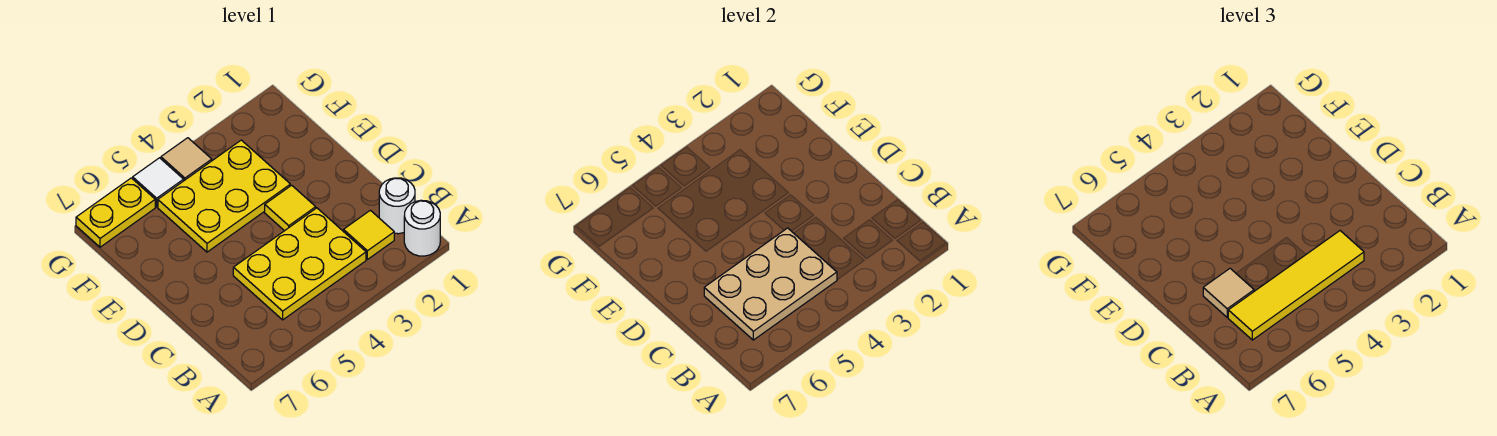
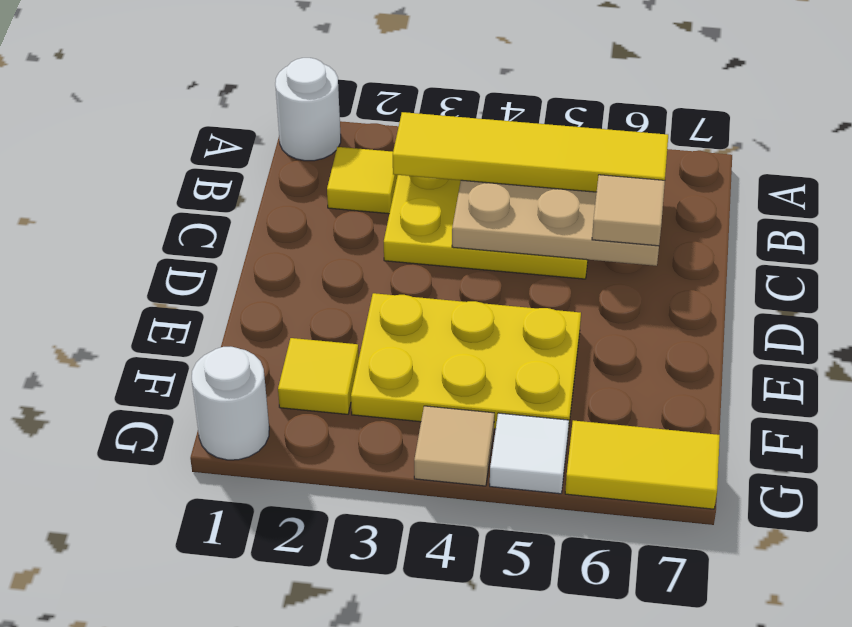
white round brick B1 level 1 -> white round brick G1 level 1
yellow tile D3 level 1 -> yellow tile F2 level 1
yellow plate G6:G7 level 1 -> yellow tile G6:G7 level 1

